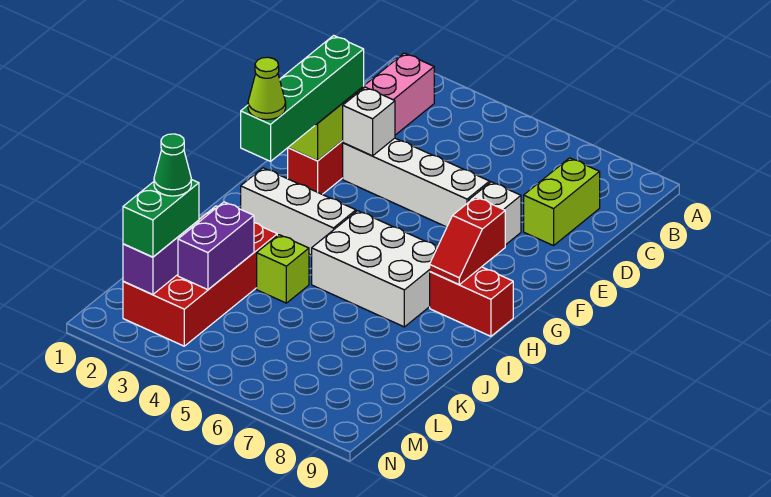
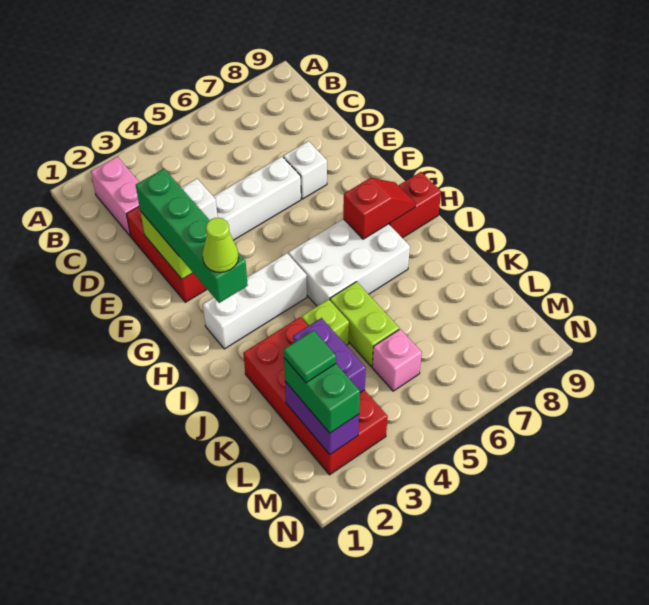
lime brick C8:D8 level 1 -> lime brick J5:K5 level 1
red slope G8:H8 level 2 top G -> red slope H7:H8 level 2 top 7
green cone L2 level 4 -> green tile L2 level 4
none -> pink brick L5 level 1

